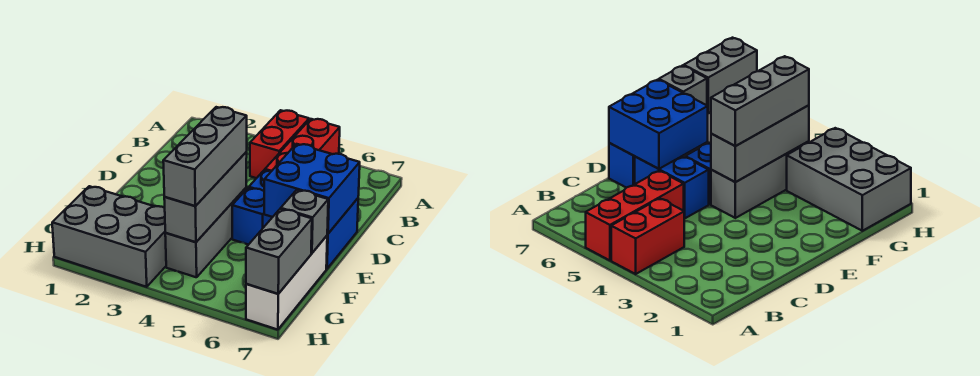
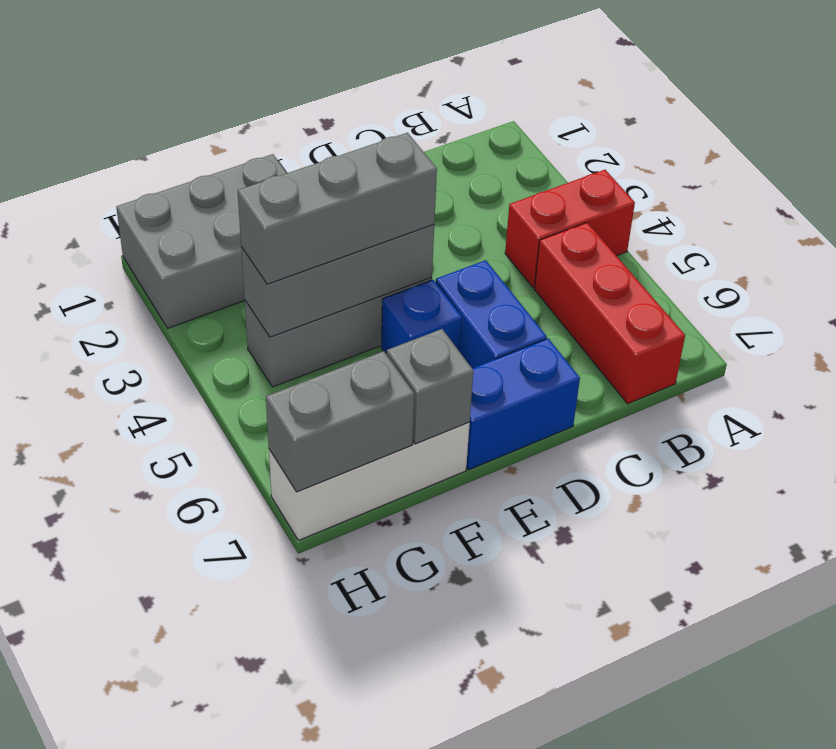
red brick A5:C5 level 1 -> red brick B5:B7 level 1
blue brick D6:E7 level 2 -> none
grey brick G1:H3 level 1 -> grey brick F1:H2 level 1

